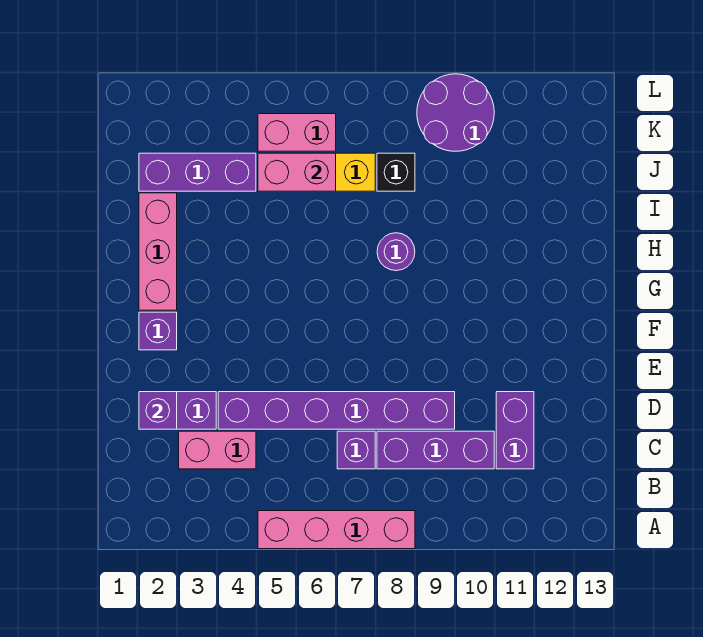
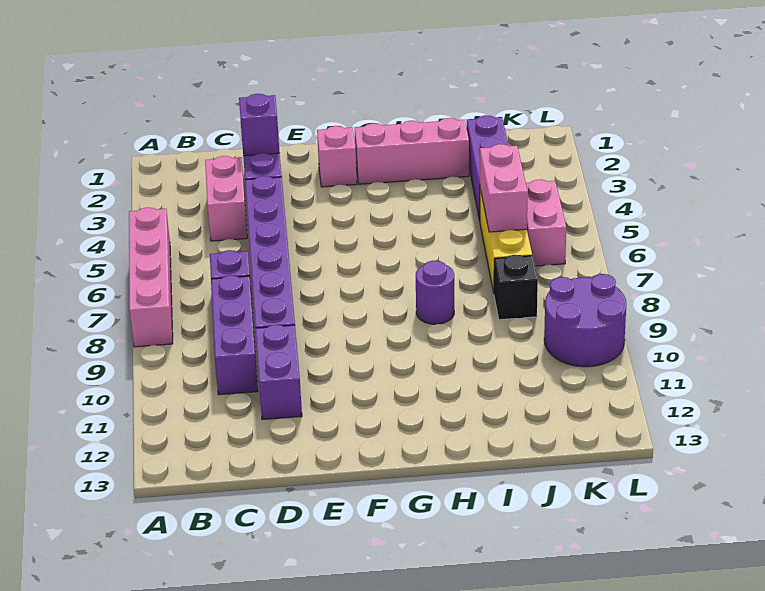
purple brick C11:D11 level 1 -> purple brick D10:D11 level 1
purple brick F2 level 1 -> pink brick F2 level 1

